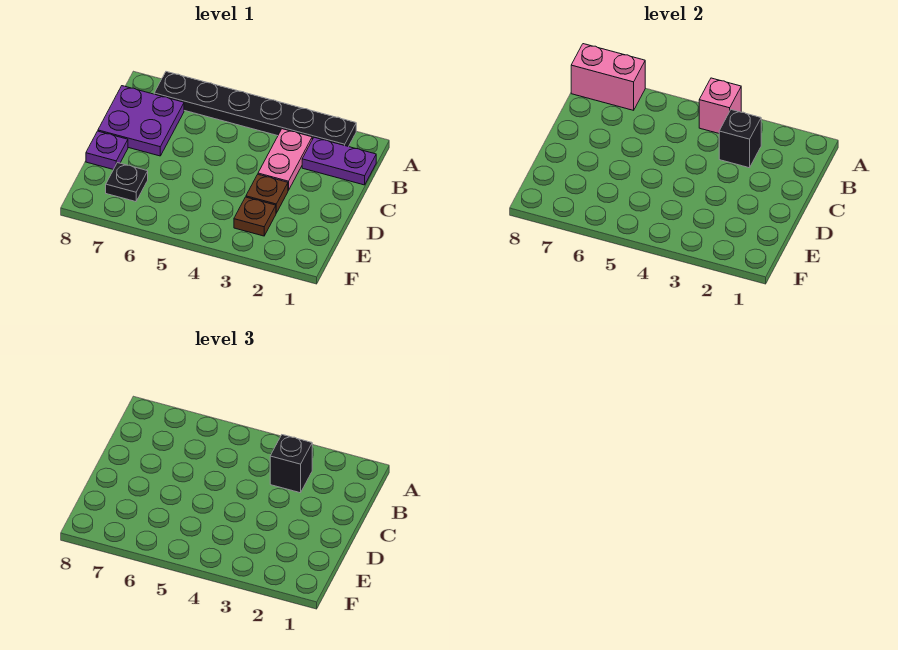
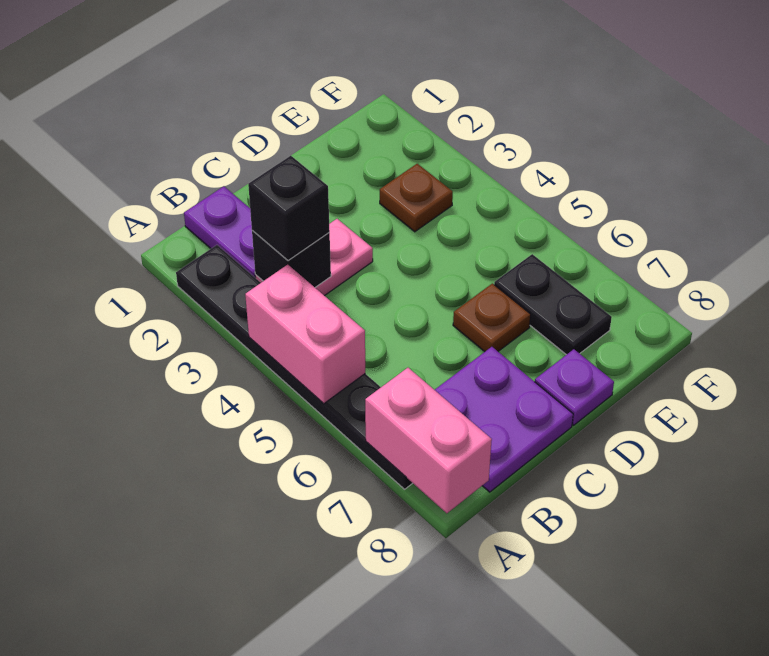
pink brick A4 level 2 -> pink brick A4:A5 level 2
brown plate D3 level 1 -> brown plate D6 level 1
black plate E7 level 1 -> black plate E6:E7 level 1

